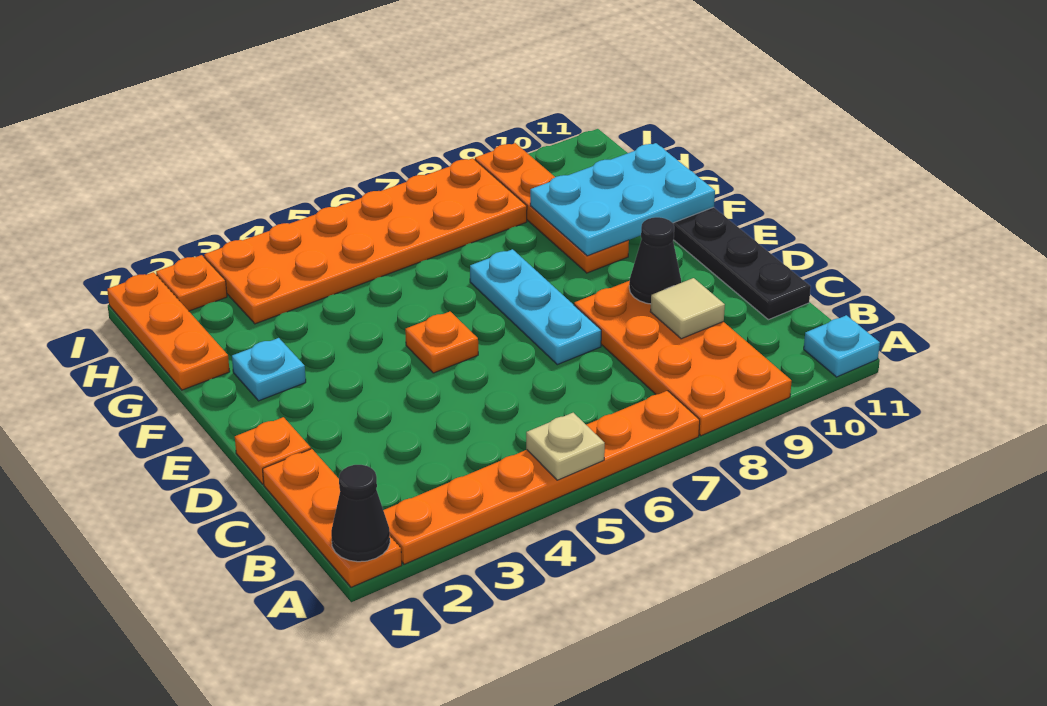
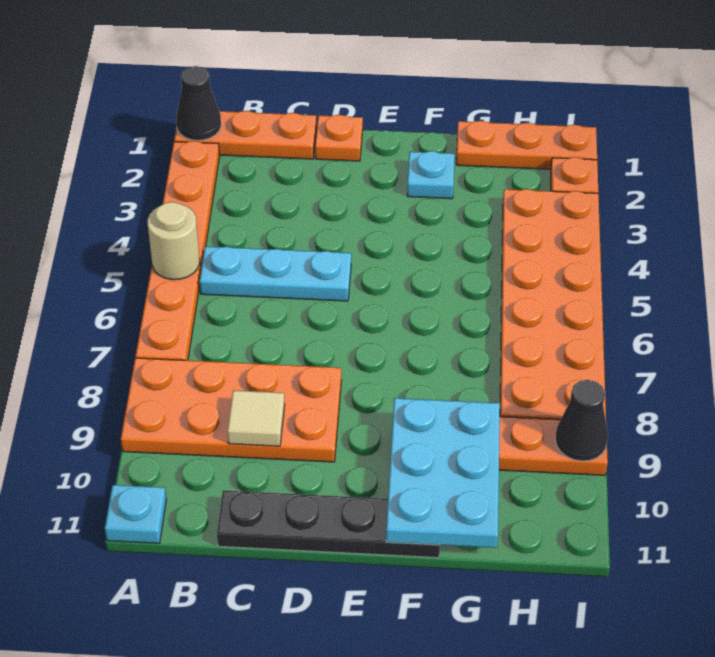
tan plate A5 level 2 -> tan round brick A5 level 2
cyan plate D7:F7 level 1 -> cyan plate B5:D5 level 1
black cone D9 level 2 -> black cone I9 level 2
orange plate E5 level 1 -> none

